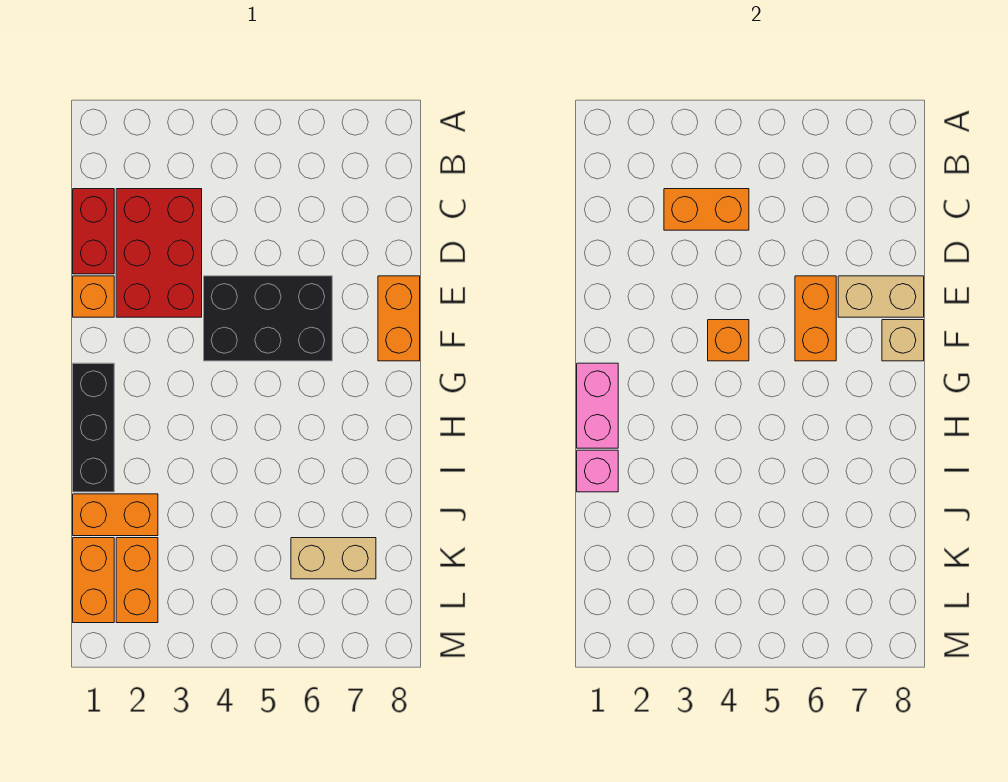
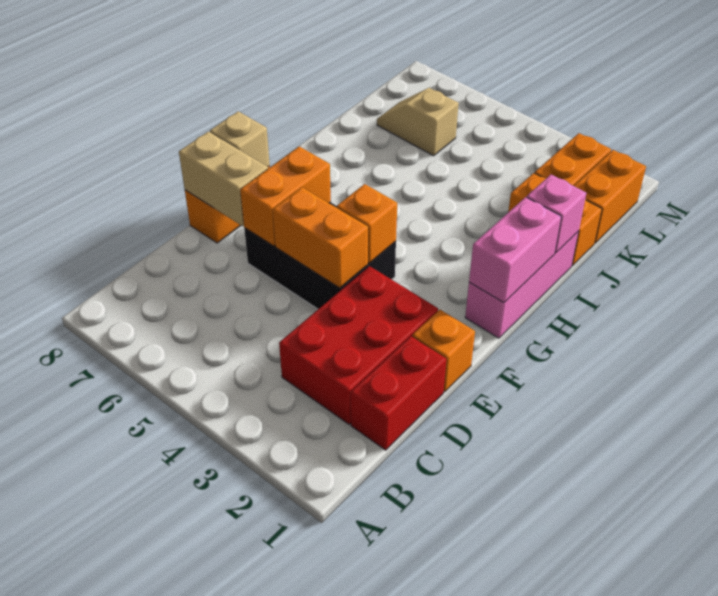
orange brick C3:C4 level 2 -> orange brick E4:E5 level 2
black brick G1:I1 level 1 -> pink brick G1:I1 level 1
tan brick K6:K7 level 1 -> tan slope K6:K7 level 1 top 6

